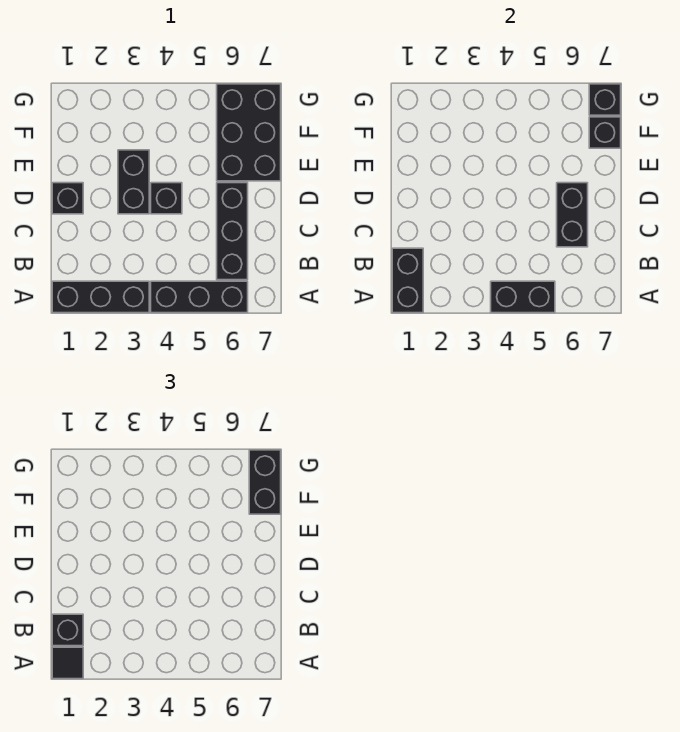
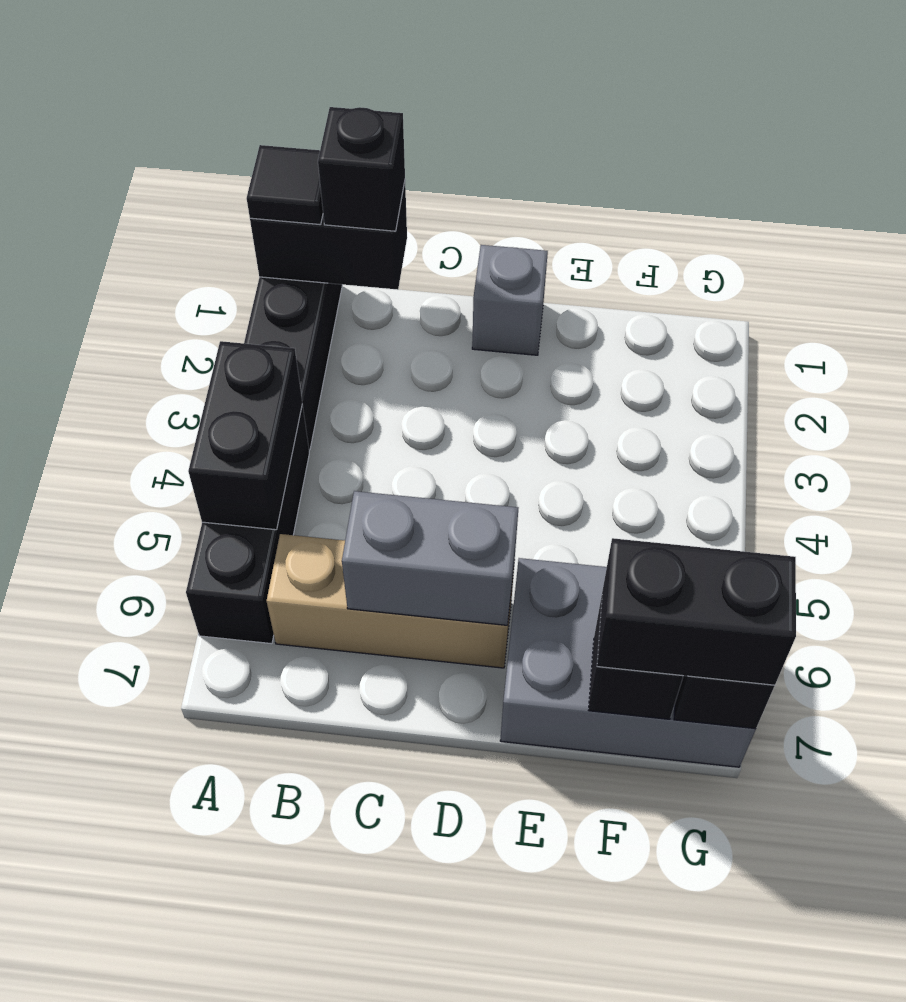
black brick B6:D6 level 1 -> tan brick B6:D6 level 1
black brick C6:D6 level 2 -> grey brick C6:D6 level 2
black brick D1 level 1 -> grey brick D1 level 1
black brick D3:E3 level 1 -> none
black brick D4 level 1 -> none
black brick E6:G7 level 1 -> grey brick E6:G7 level 1

